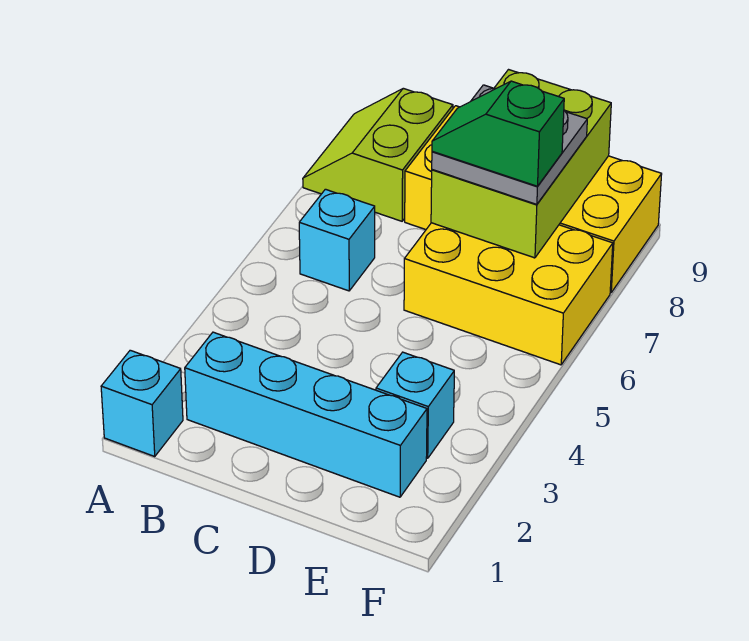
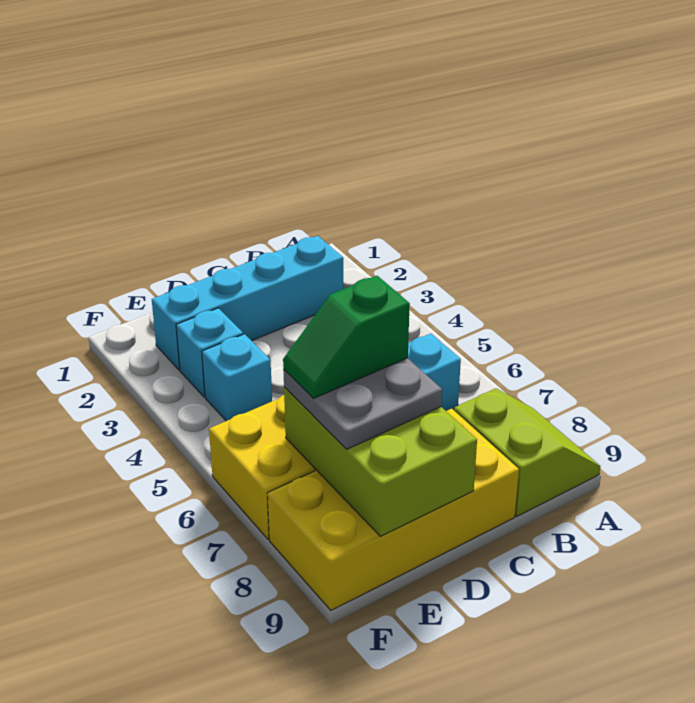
cyan brick A1 level 1 -> cyan brick E4 level 1
green slope D7:E7 level 4 top E -> green slope D7:E7 level 4 top D

